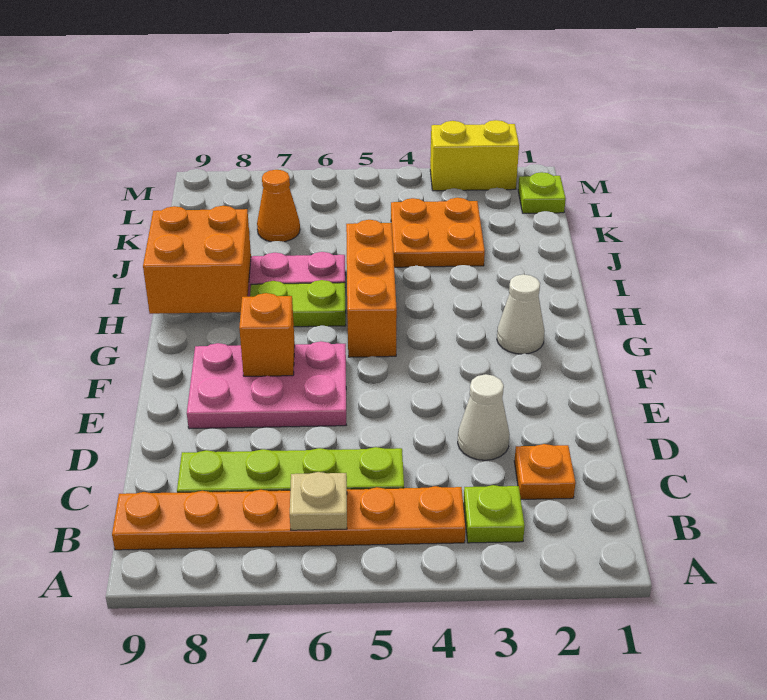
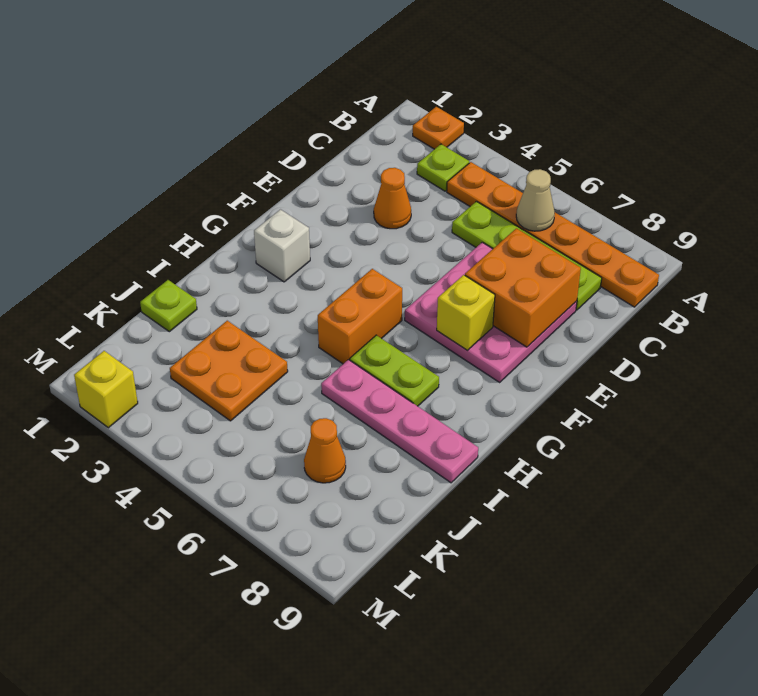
tan plate B6 level 2 -> tan cone B6 level 2
orange plate C2 level 1 -> orange plate A2 level 1
white cone D3 level 1 -> orange cone D3 level 1
pink plate E6:F8 level 1 -> pink plate D6:F8 level 1
orange brick F7 level 2 -> yellow brick F7 level 2
white cone G2 level 1 -> white brick G2 level 1
orange brick G5:I5 level 1 -> orange brick G5:H5 level 1
orange brick H8:I9 level 2 -> orange brick D7:E8 level 2
lime plate L1 level 1 -> lime plate J1 level 1
yellow brick M2:M3 level 1 -> yellow brick M2 level 1

